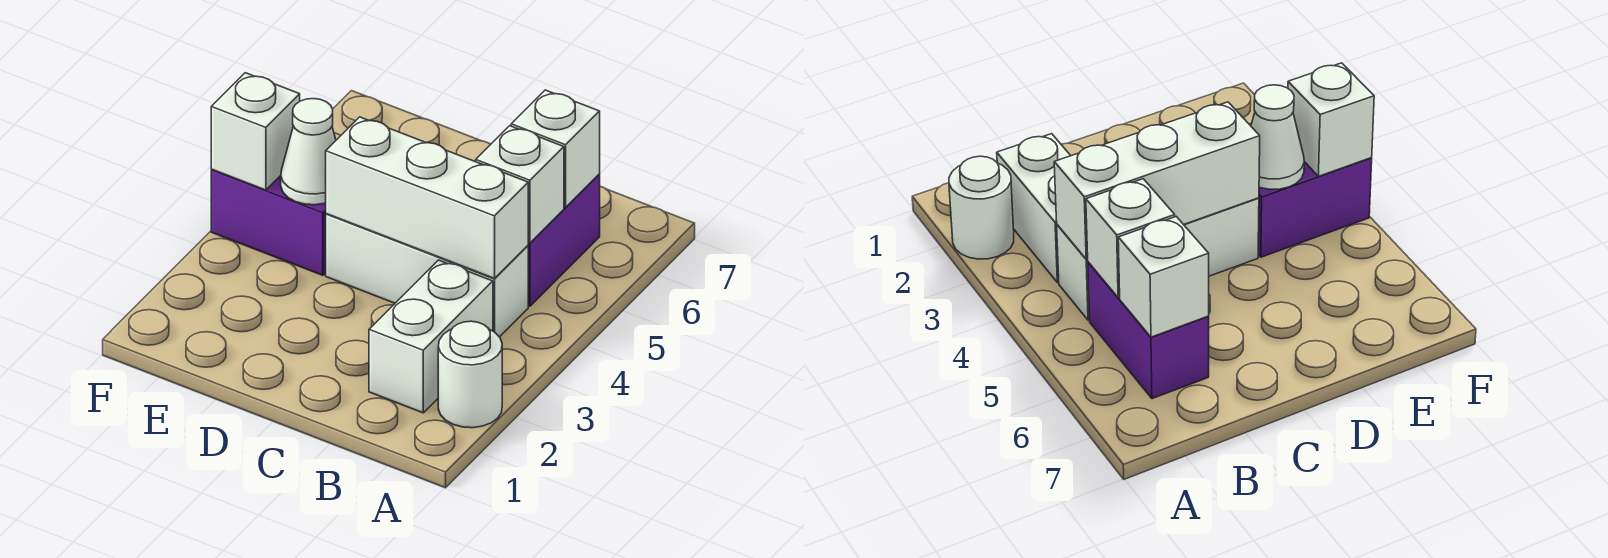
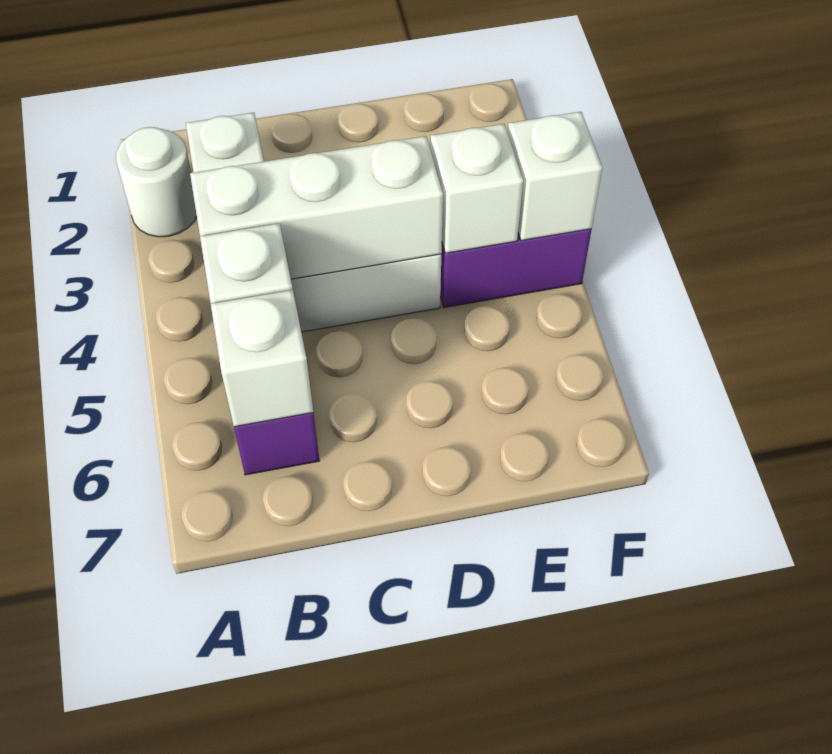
white cone E4 level 2 -> white brick E4 level 2

